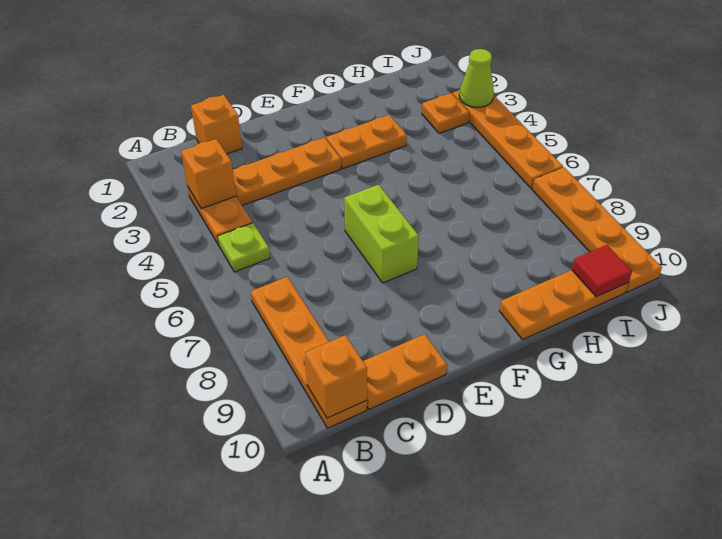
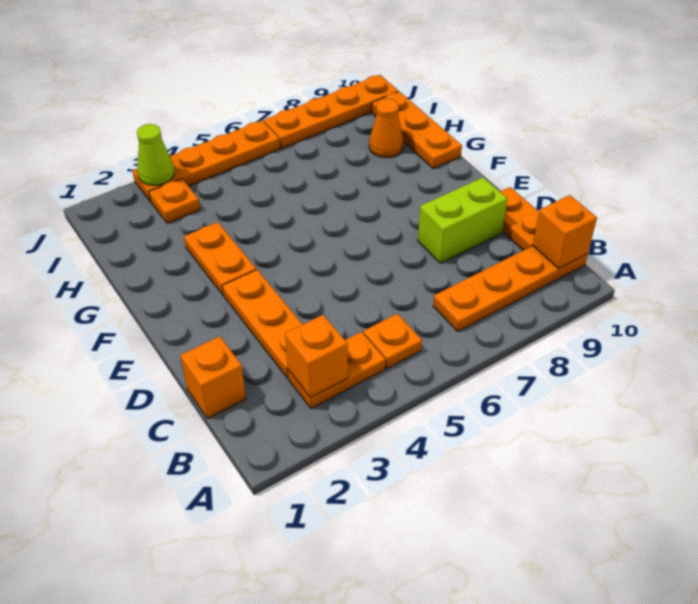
lime plate B5 level 1 -> orange plate B5 level 1
lime brick E6:E7 level 1 -> lime brick D8:D9 level 1
none -> orange cone H9 level 1
red tile I10 level 2 -> none

